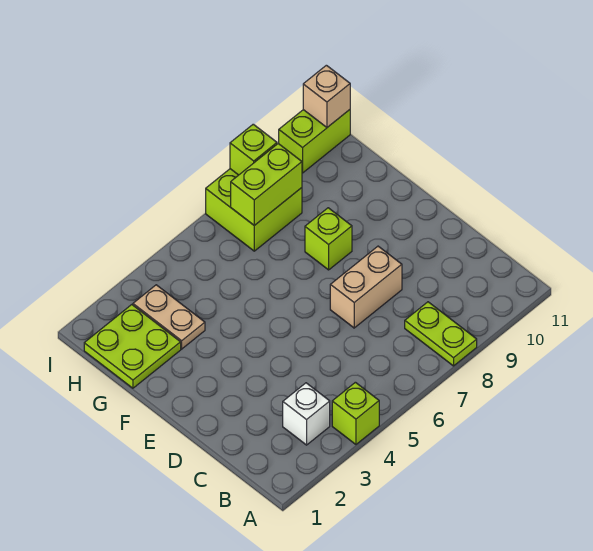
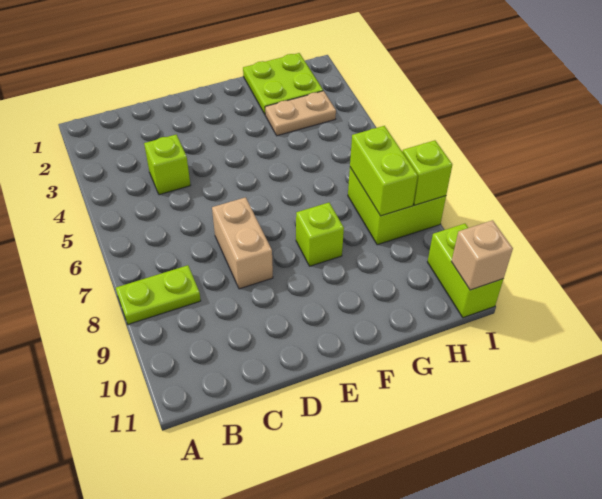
lime brick A4 level 1 -> lime brick C4 level 1
white brick B3 level 1 -> none

